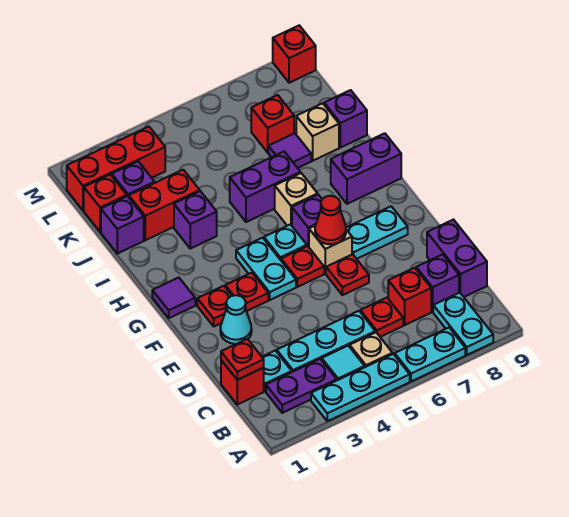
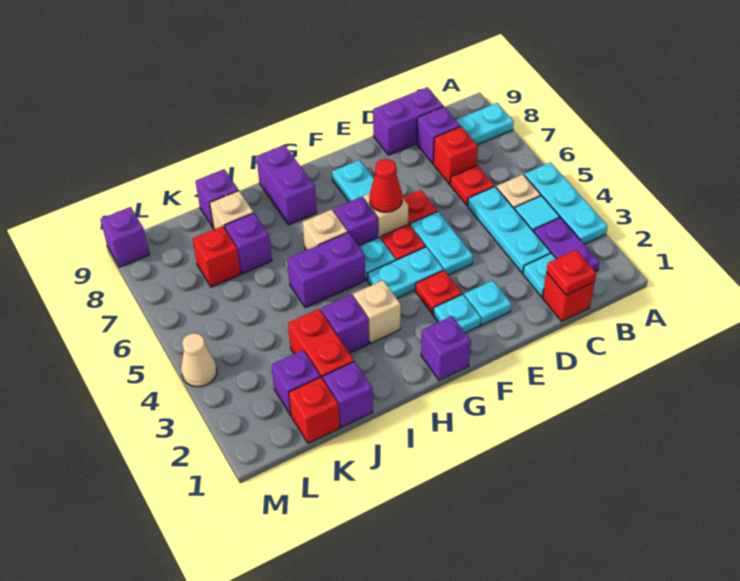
cyan plate A6:A7 level 1 -> cyan plate E4:E5 level 1
cyan cone E2 level 1 -> cyan plate E2 level 1
red plate F2 level 1 -> cyan plate F2 level 1
purple tile G1 level 1 -> purple brick G1 level 1
none -> tan brick H3 level 1
purple brick I5:I6 level 1 -> purple brick H5:I5 level 1
purple tile J7 level 1 -> purple brick J7 level 1
red brick L1:L3 level 1 -> none
none -> tan cone M4 level 1
red brick M9 level 1 -> purple brick M9 level 1

